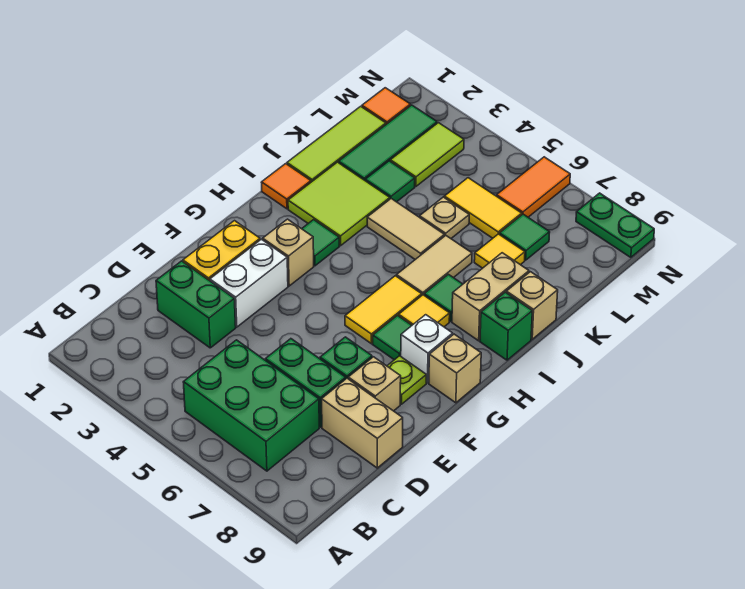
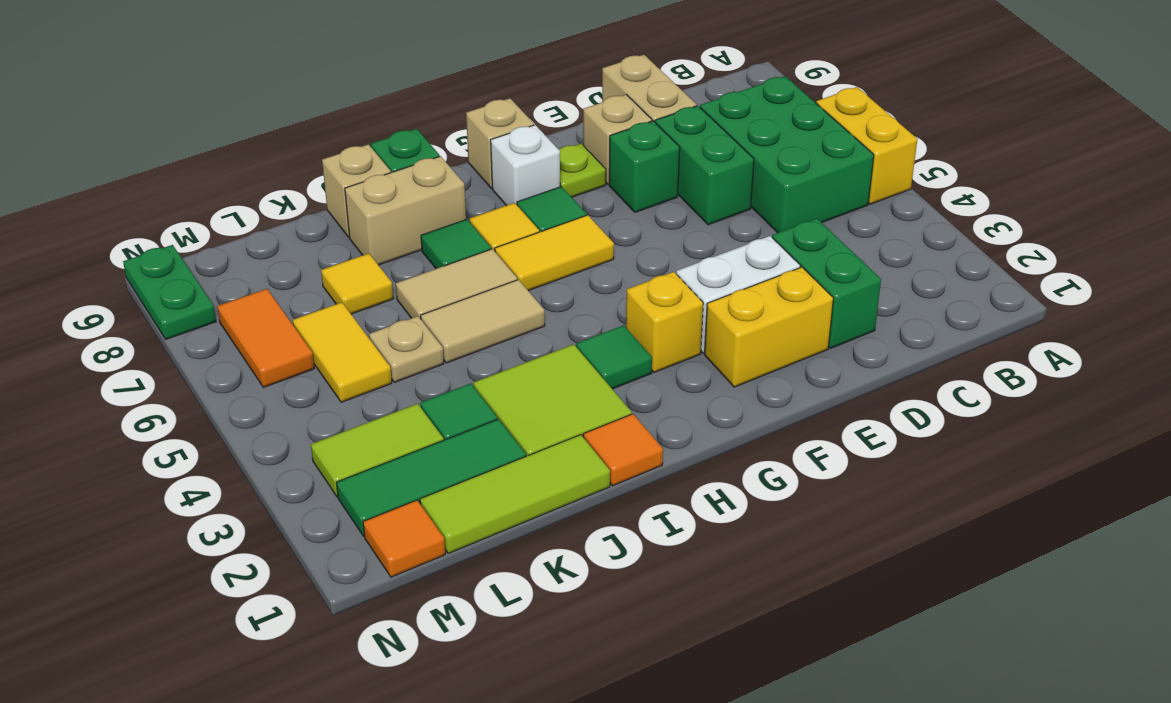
none -> yellow brick A5:A6 level 1
tan brick G3 level 1 -> yellow brick G3 level 1
tan tile J4:J5 level 1 -> tan tile I5:J5 level 1
green tile L7 level 1 -> none
orange tile M6:N6 level 1 -> orange tile M6:M7 level 1

